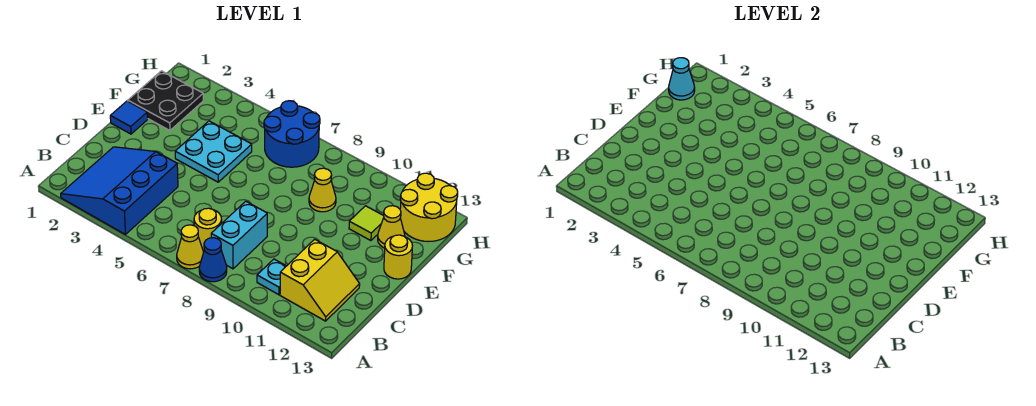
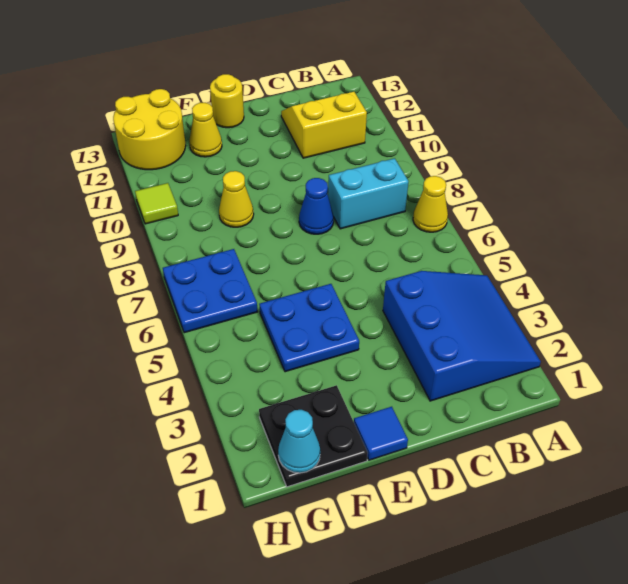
blue slope A2:C4 level 1 top 4 -> blue slope A2:C4 level 1 top C
blue cone A8 level 1 -> blue cone D8 level 1
yellow round brick B7 level 1 -> none
cyan plate B10 level 1 -> none
cyan plate E4:F5 level 1 -> blue plate E4:F5 level 1
lime tile F11 level 1 -> lime tile H10 level 1
blue round brick G6:H7 level 1 -> blue plate G6:H7 level 1

